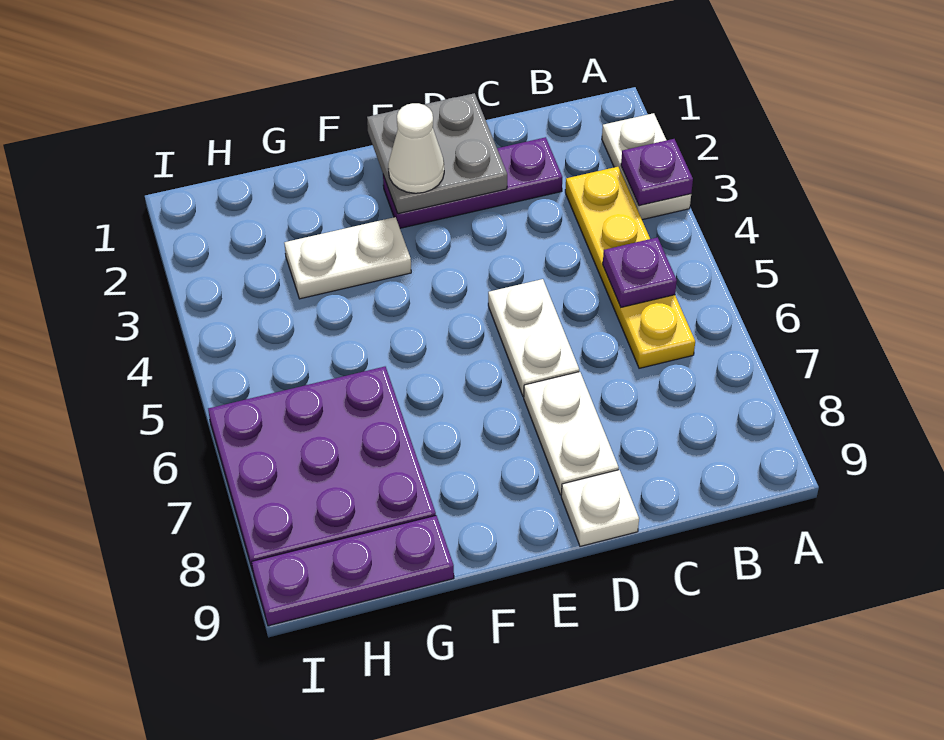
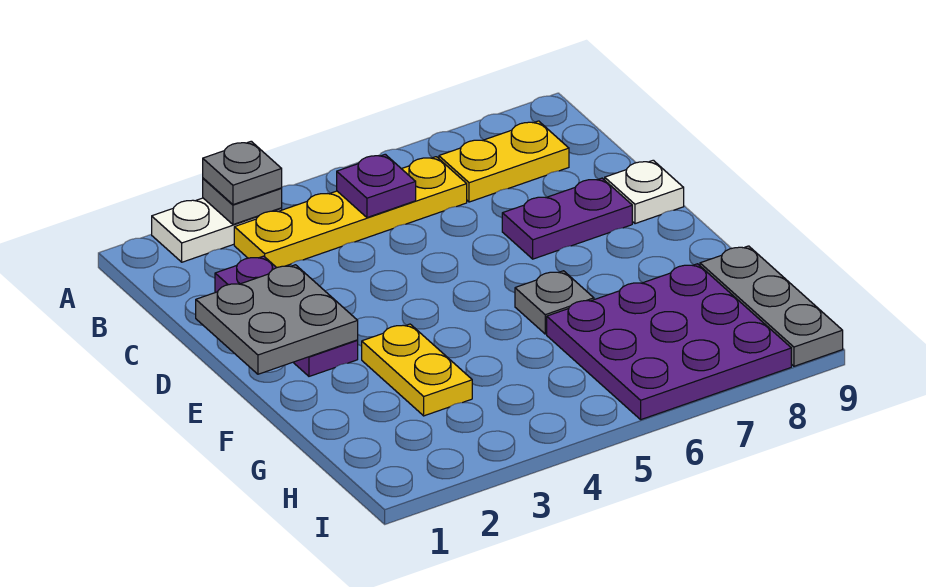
purple plate A3 level 2 -> grey plate A3 level 2
none -> grey plate A3 level 3
none -> yellow plate B7:B8 level 1
white plate D5:D6 level 1 -> none
white plate D7:D8 level 1 -> purple plate D7:D8 level 1
white cone E2 level 3 -> none
white plate F3:G3 level 1 -> yellow plate F3:G3 level 1
none -> grey plate F6 level 1
purple plate G9:I9 level 1 -> grey plate G9:I9 level 1

